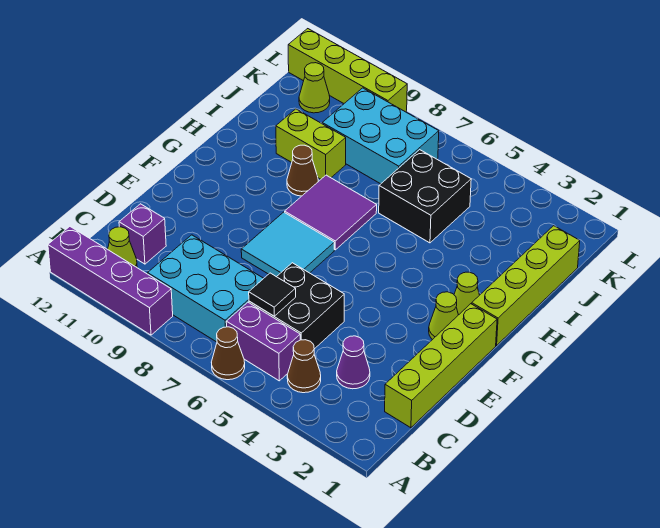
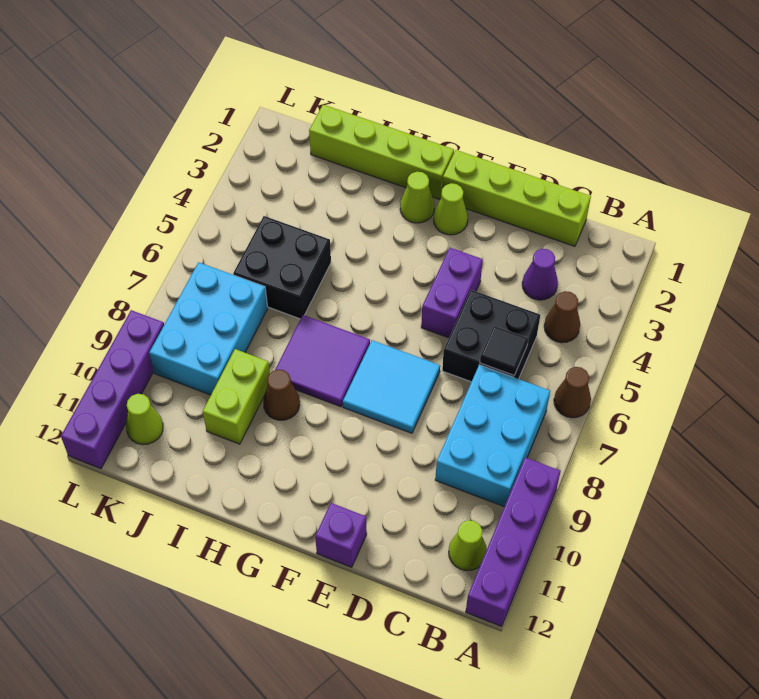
purple brick B5:B6 level 1 -> purple brick E4:E5 level 1
purple brick C11 level 1 -> purple brick E12 level 1
lime brick L9:L12 level 1 -> purple brick L9:L12 level 1

